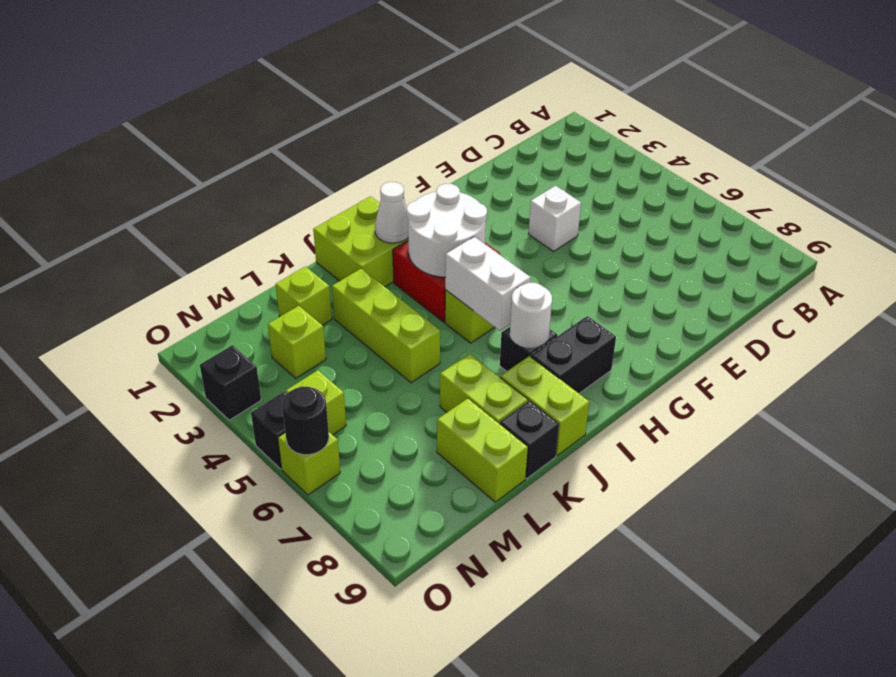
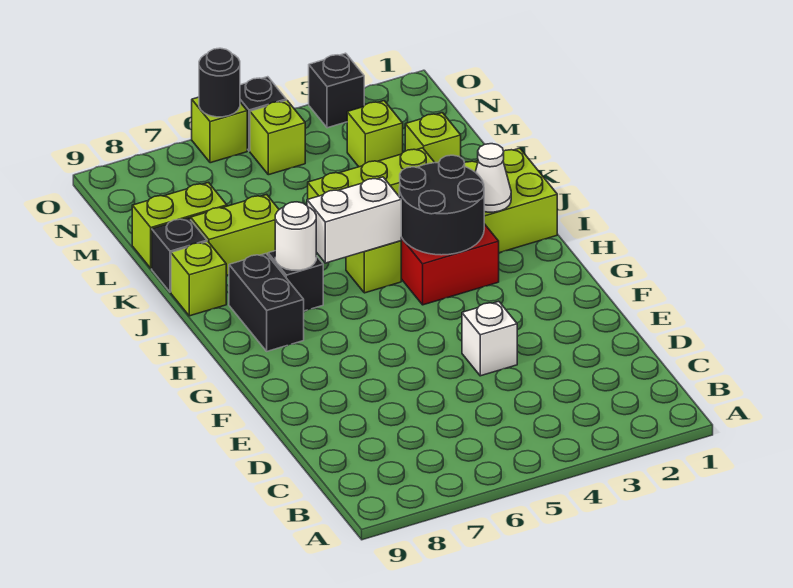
white round brick H3:I4 level 2 -> black round brick H3:I4 level 2
lime brick J8:J9 level 1 -> lime brick J9 level 1

